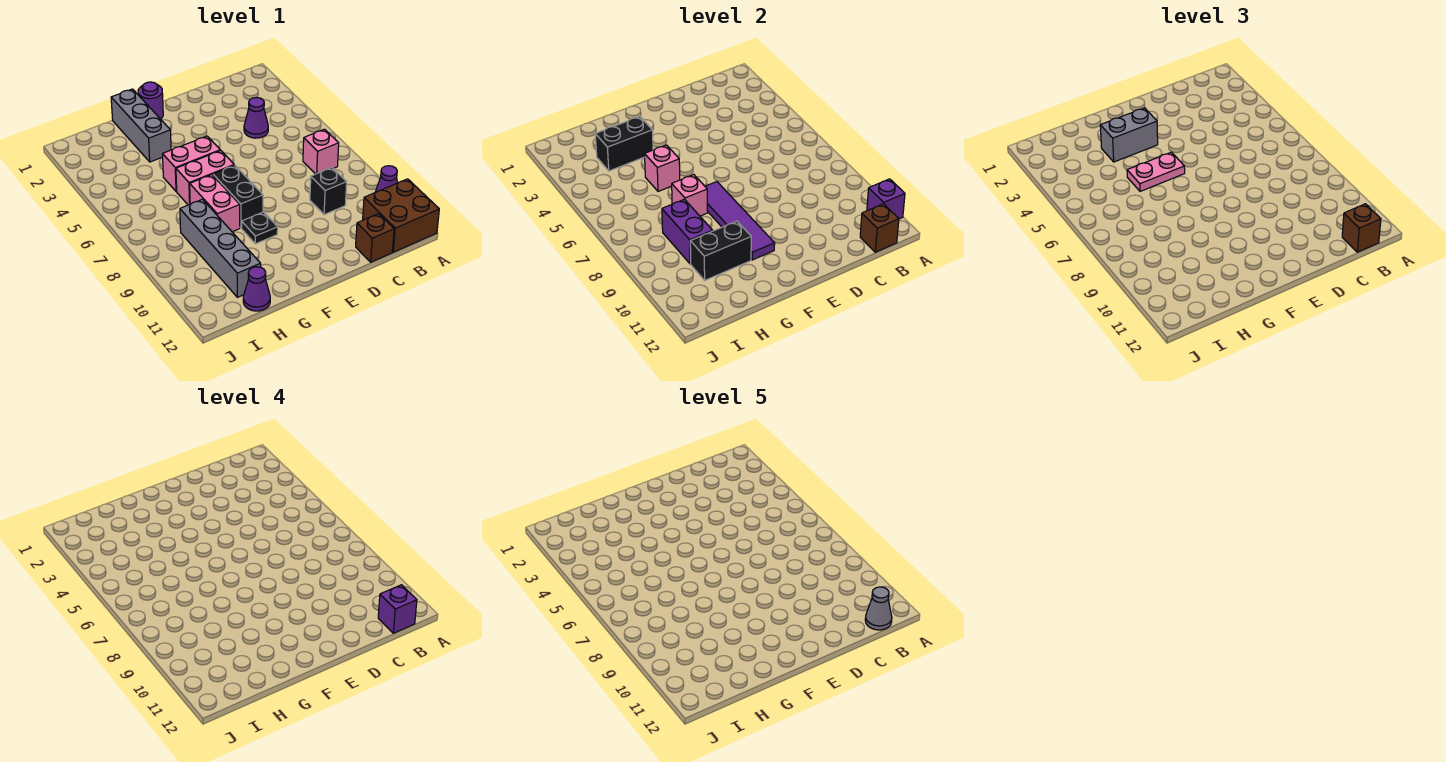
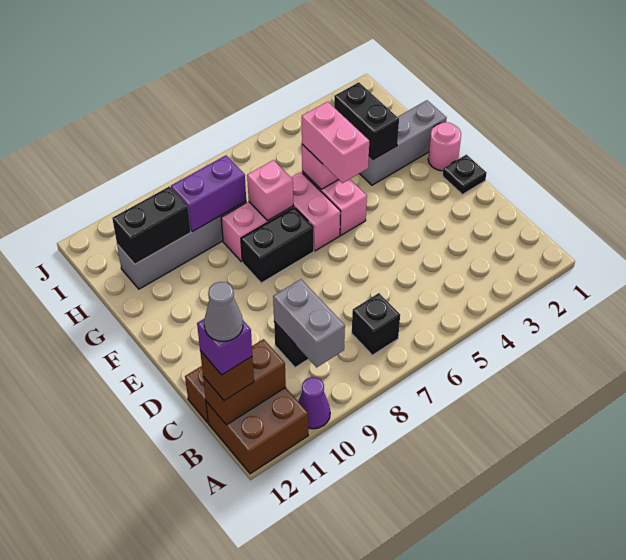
purple brick A11 level 2 -> none
pink brick B7 level 1 -> black brick B7 level 1
brown brick B12 level 2 -> brown brick B11:B12 level 2
purple cone C4 level 1 -> none
purple round brick F1 level 1 -> pink round brick F1 level 1
grey brick F3:G3 level 3 -> grey brick B9:C9 level 2
pink plate F5:G5 level 3 -> pink brick F5:G5 level 3
purple tile F7:F10 level 2 -> none
black plate F9 level 1 -> black plate E1 level 1
black brick G10:H10 level 2 -> black brick H10:H11 level 2
purple cone H12 level 1 -> none

